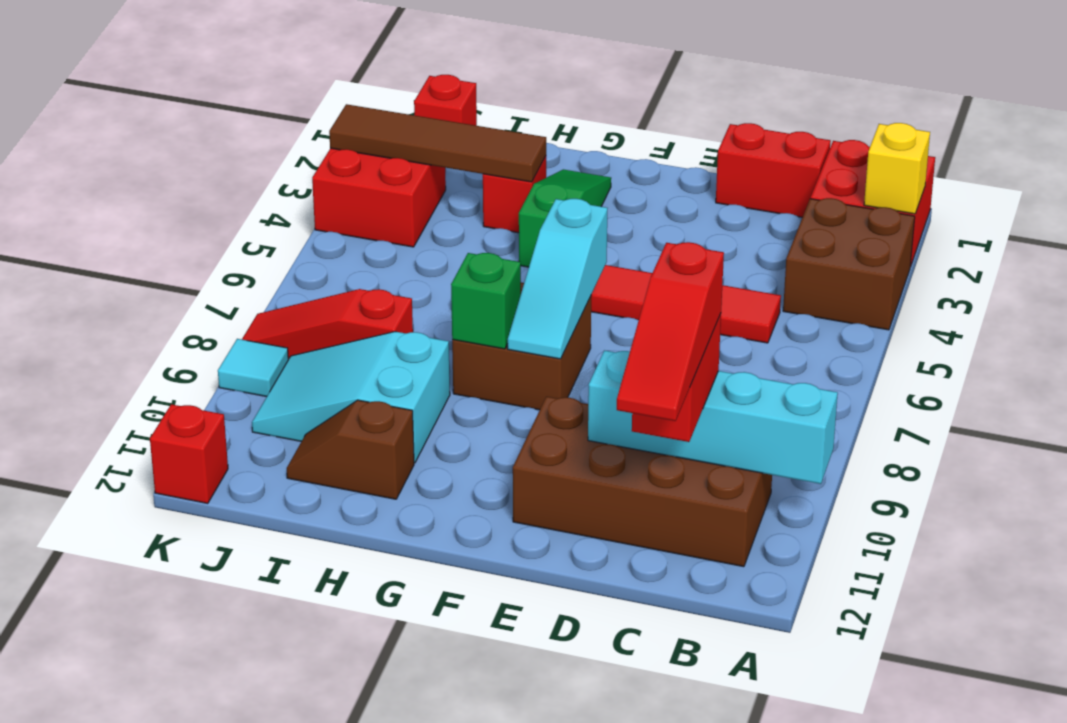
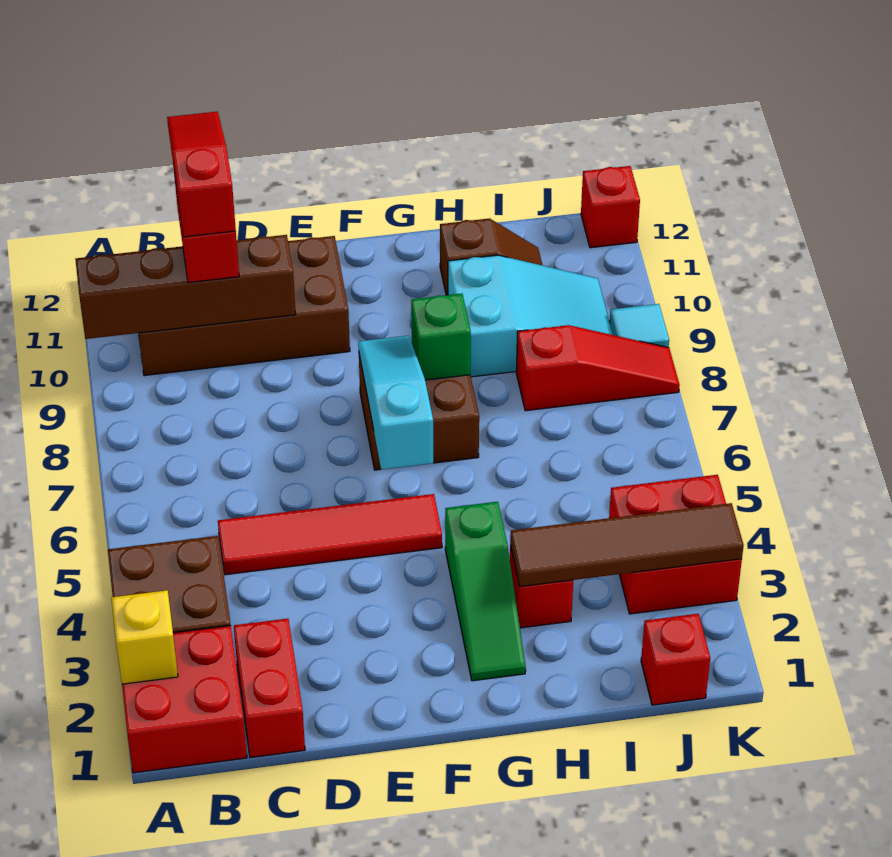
cyan brick A10:D10 level 2 -> brown brick A10:D10 level 2
red brick C1:D1 level 1 -> red brick C1:C2 level 1

